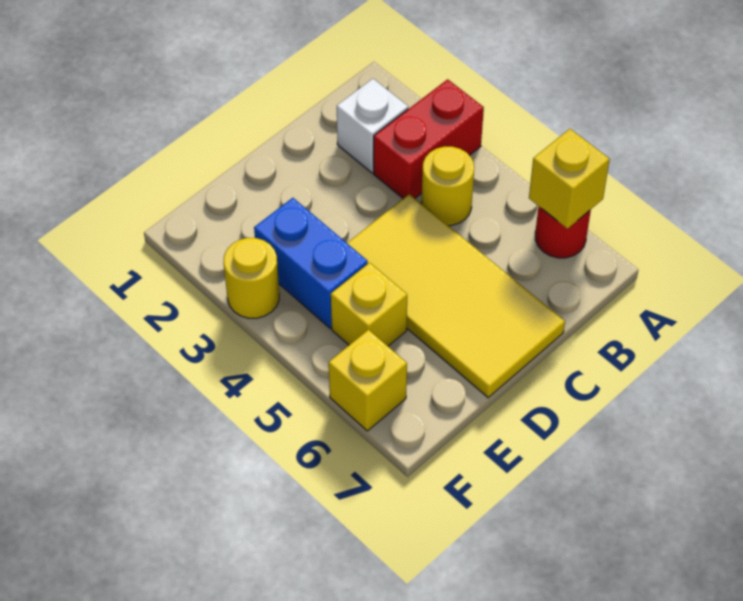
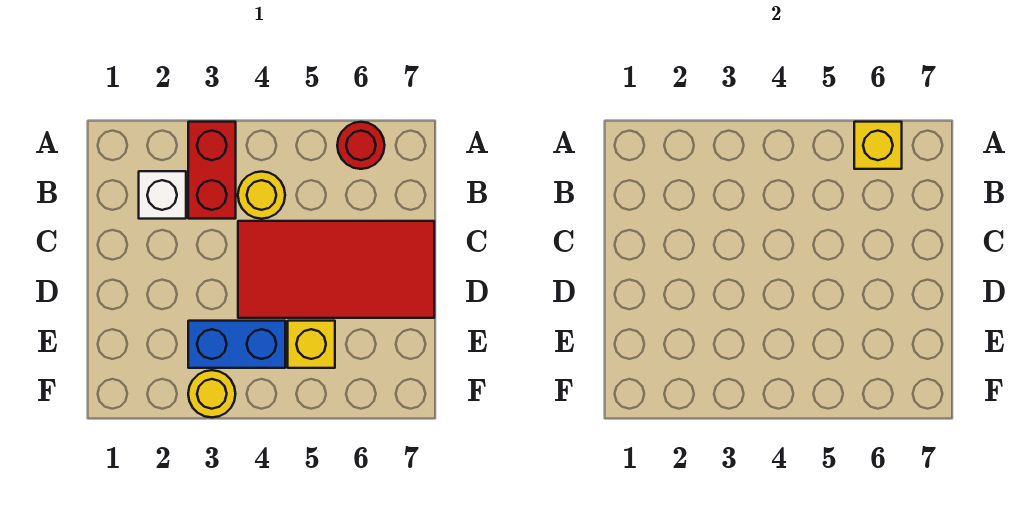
yellow tile C4:D7 level 1 -> red tile C4:D7 level 1
yellow brick F6 level 1 -> none

